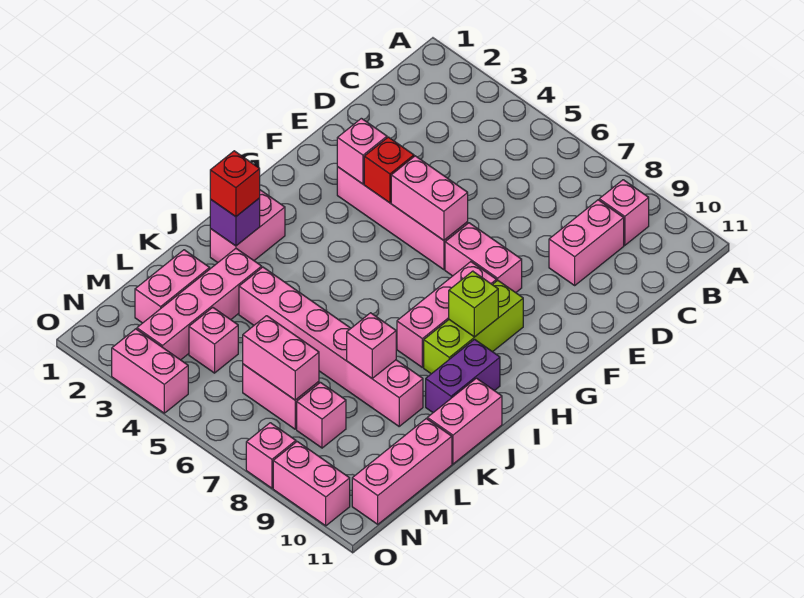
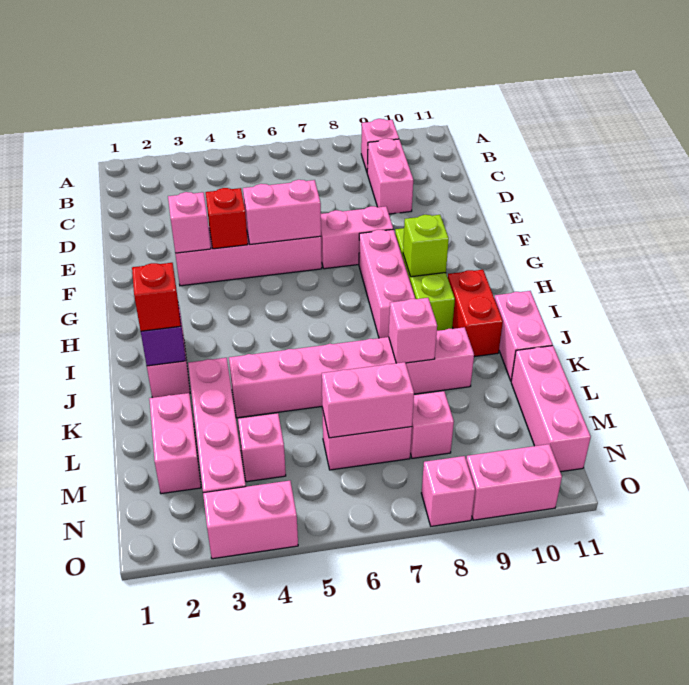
purple brick I10:J10 level 1 -> red brick I10:J10 level 1

